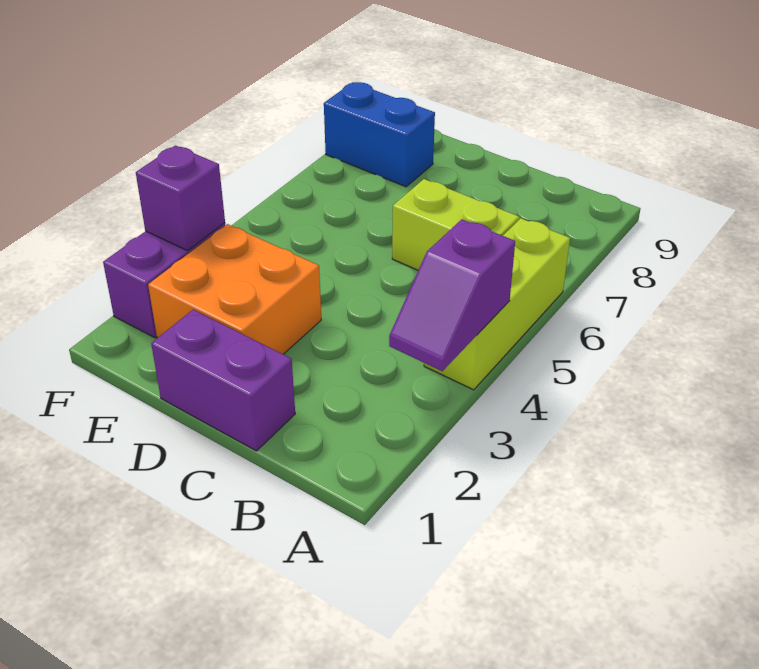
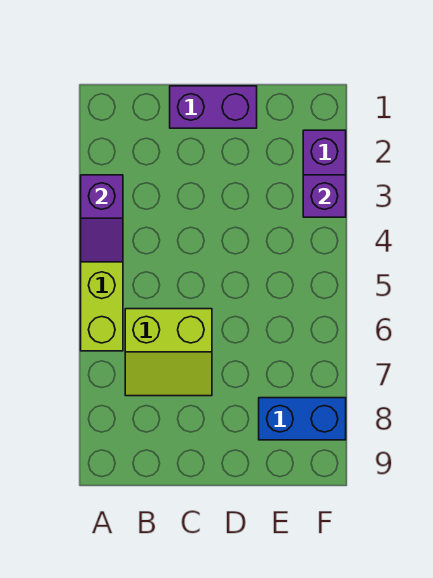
purple slope A3:A4 level 2 top 4 -> purple slope A3:A4 level 2 top 3
orange brick D2:E3 level 1 -> none

